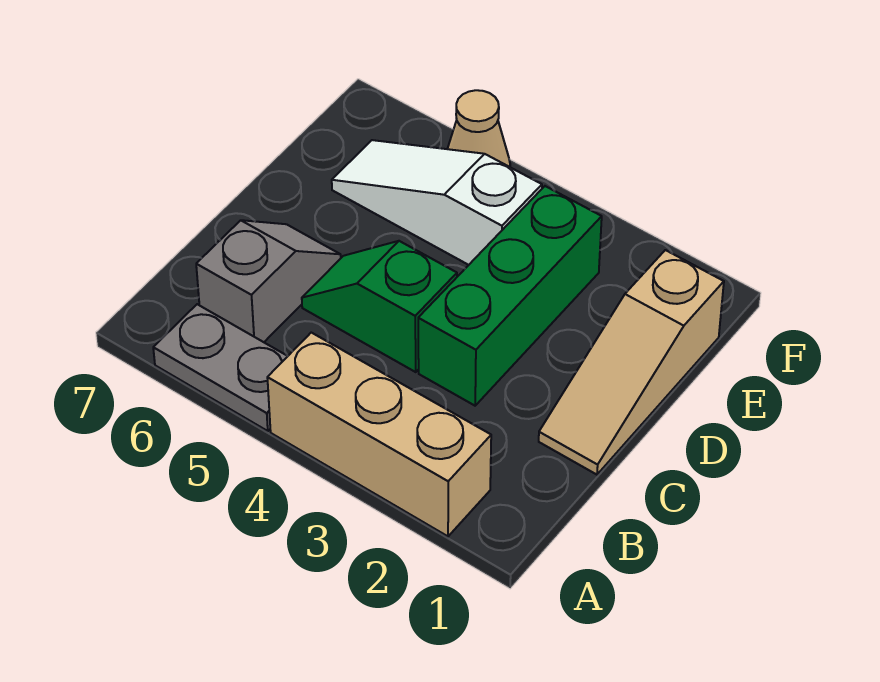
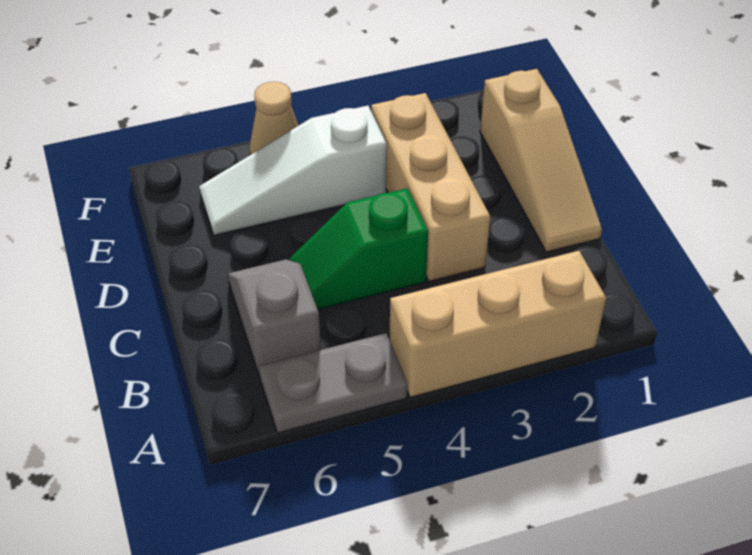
green brick C3:E3 level 1 -> tan brick C3:E3 level 1

